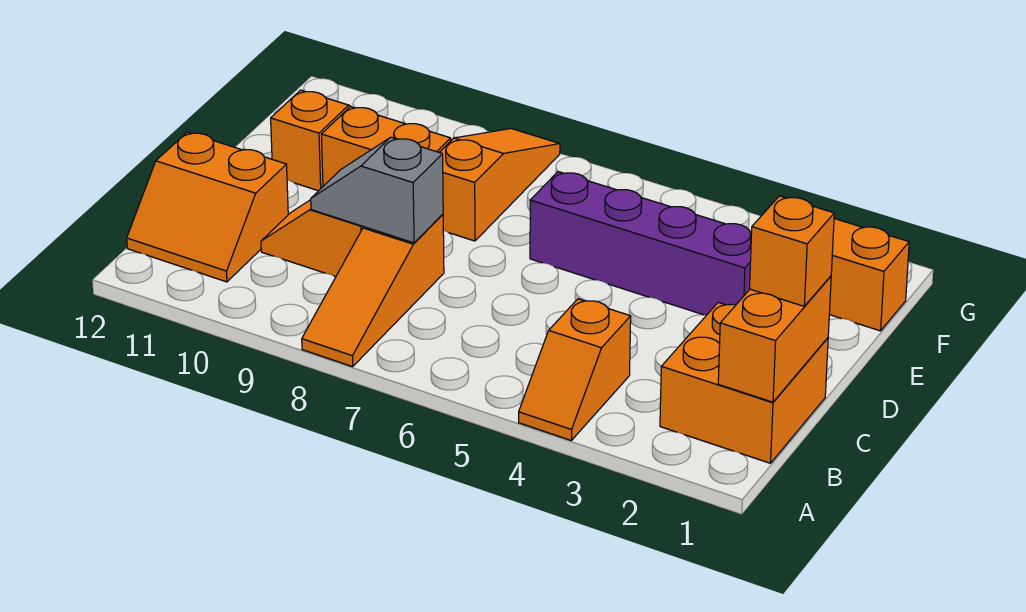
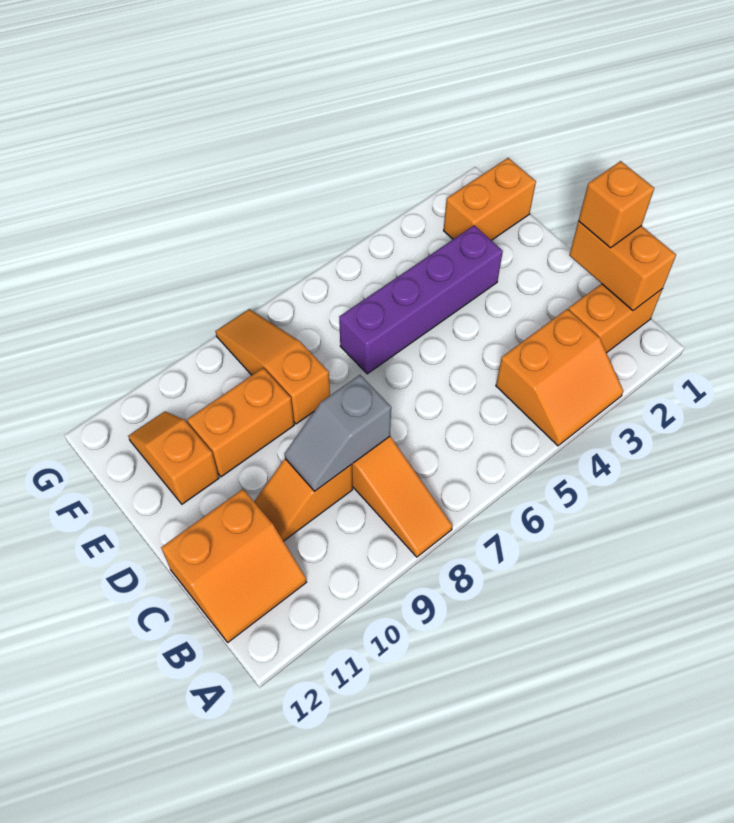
orange slope A4:B4 level 1 top B -> orange slope A3:B4 level 1 top B
orange brick B1:C2 level 1 -> orange brick B1:B2 level 1

